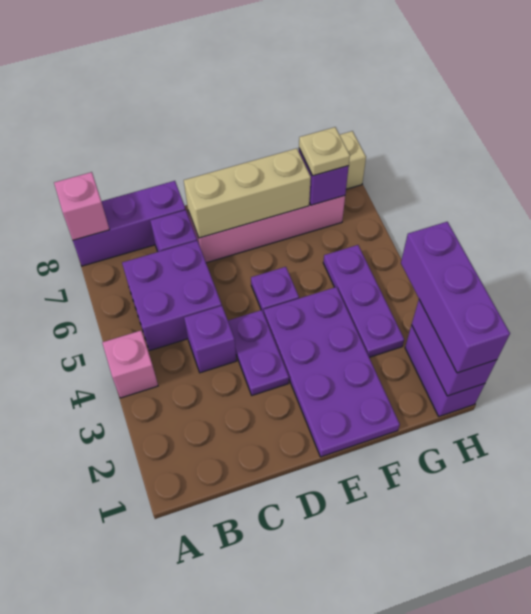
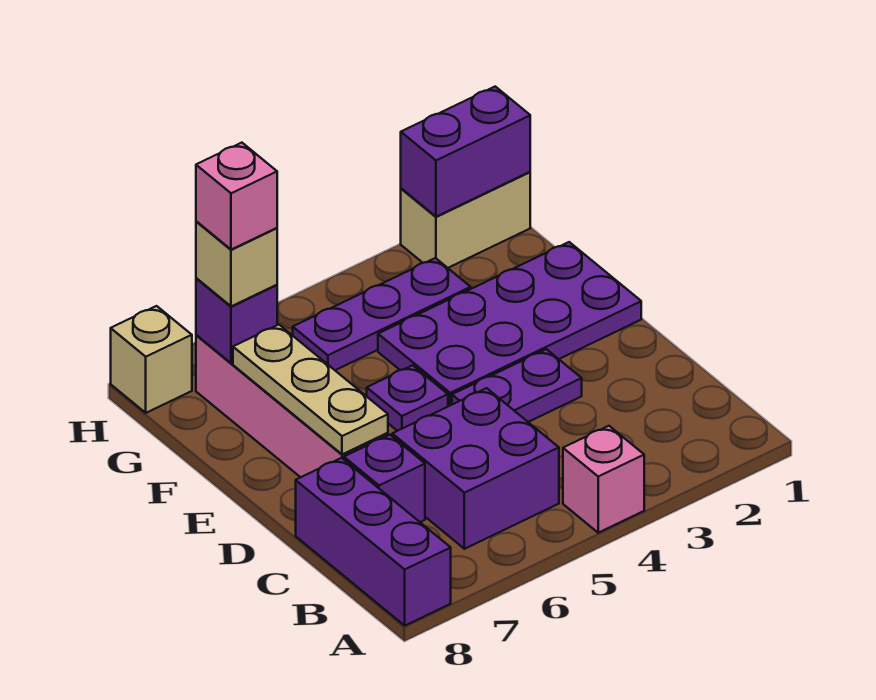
pink brick A8 level 2 -> pink brick G7 level 4
purple brick C4 level 1 -> none
tan brick D7:F7 level 2 -> tan plate D7:F7 level 2
tan plate G7 level 3 -> tan brick G7 level 3
purple brick H1:H2 level 1 -> tan brick H1:H2 level 1
purple brick H1:H3 level 3 -> none

